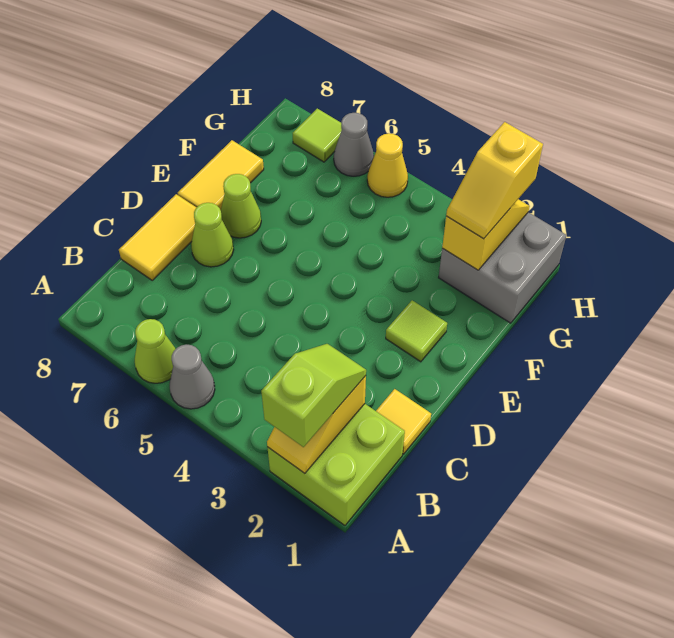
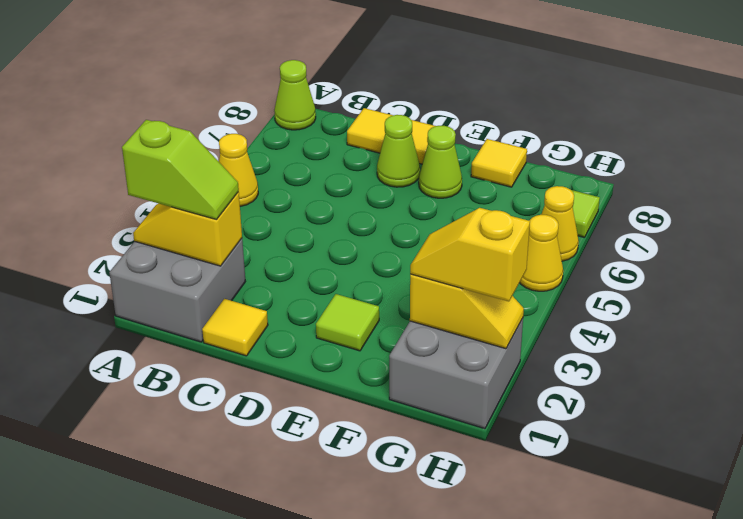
lime brick A1:B2 level 1 -> grey brick A1:B2 level 1
grey cone A5 level 1 -> yellow cone A5 level 1
lime cone A6 level 1 -> lime cone A8 level 1
yellow tile E8:F8 level 1 -> yellow tile F8 level 1
grey cone H6 level 1 -> yellow cone H6 level 1

